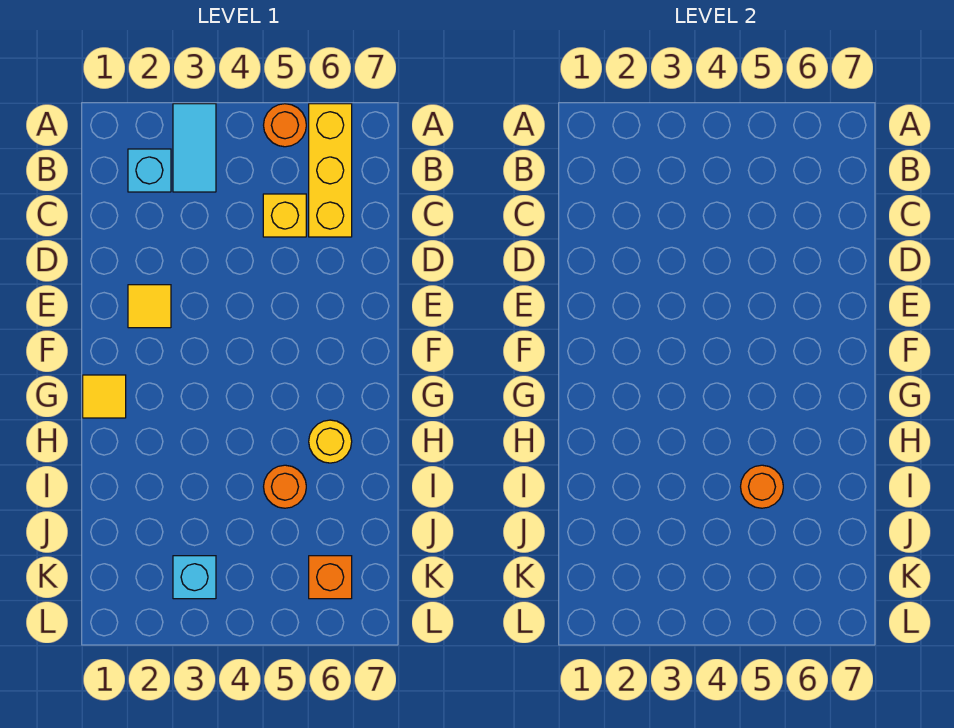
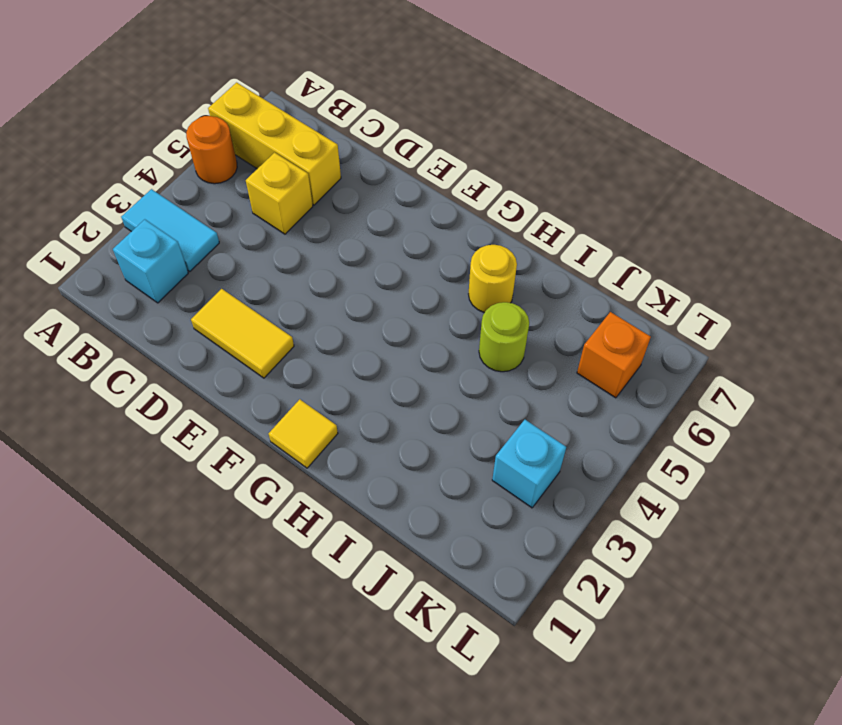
yellow tile E2 level 1 -> yellow tile D2:E2 level 1
orange round brick I5 level 1 -> lime round brick I5 level 1
orange round brick I5 level 2 -> none

